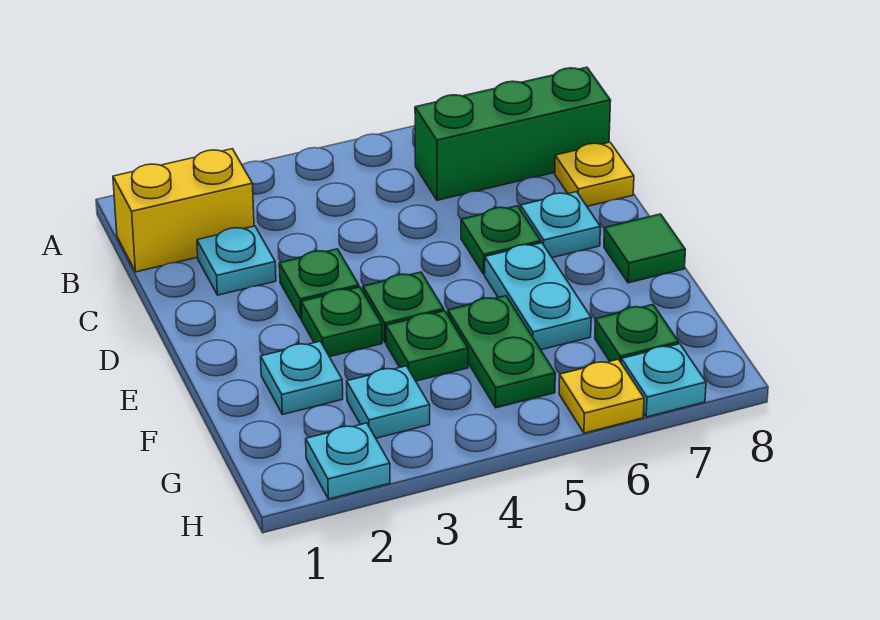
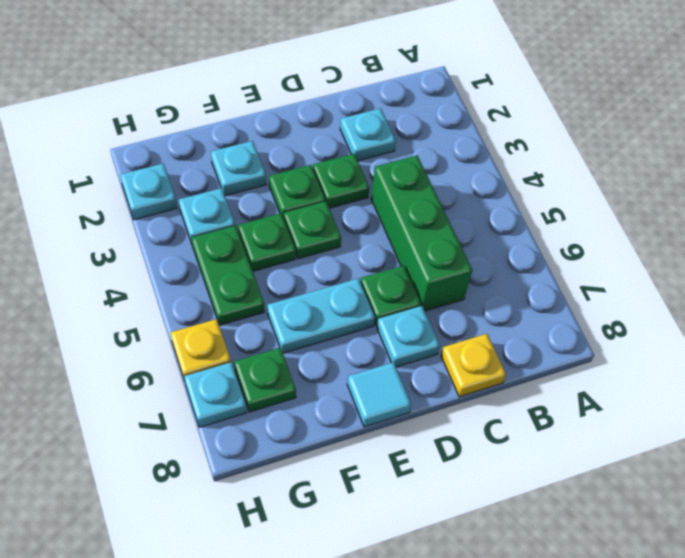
yellow brick B1:B2 level 1 -> none
green brick B6:B8 level 1 -> green brick C4:C6 level 1
green tile E8 level 1 -> cyan tile E8 level 1
green plate F5:G5 level 1 -> green plate G4:G5 level 1

